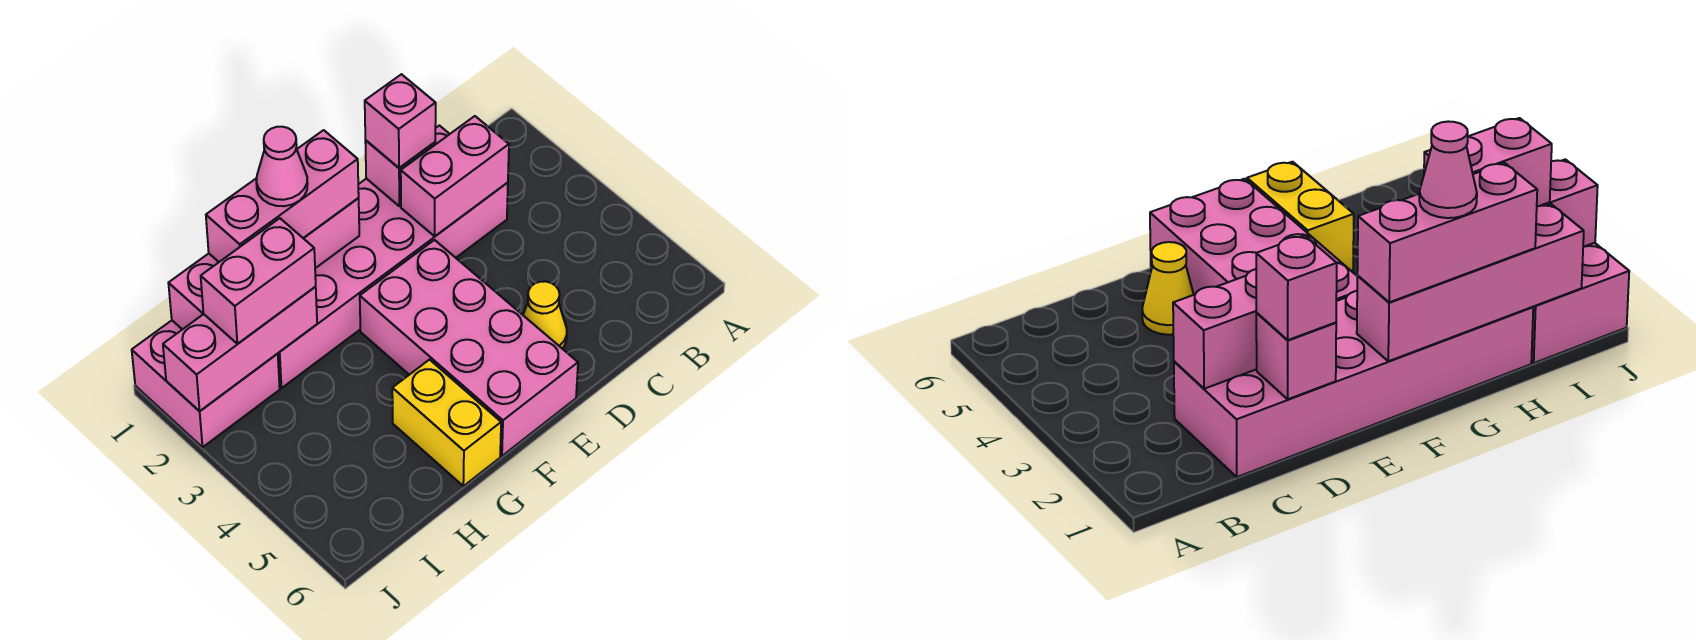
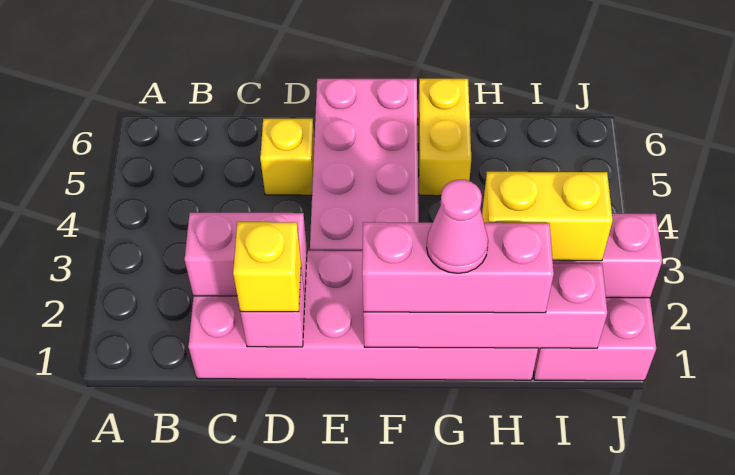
pink brick D1 level 3 -> yellow brick D1 level 3
yellow cone D5 level 1 -> yellow brick D5 level 1
pink brick H2:I2 level 3 -> yellow brick H2:I2 level 3

